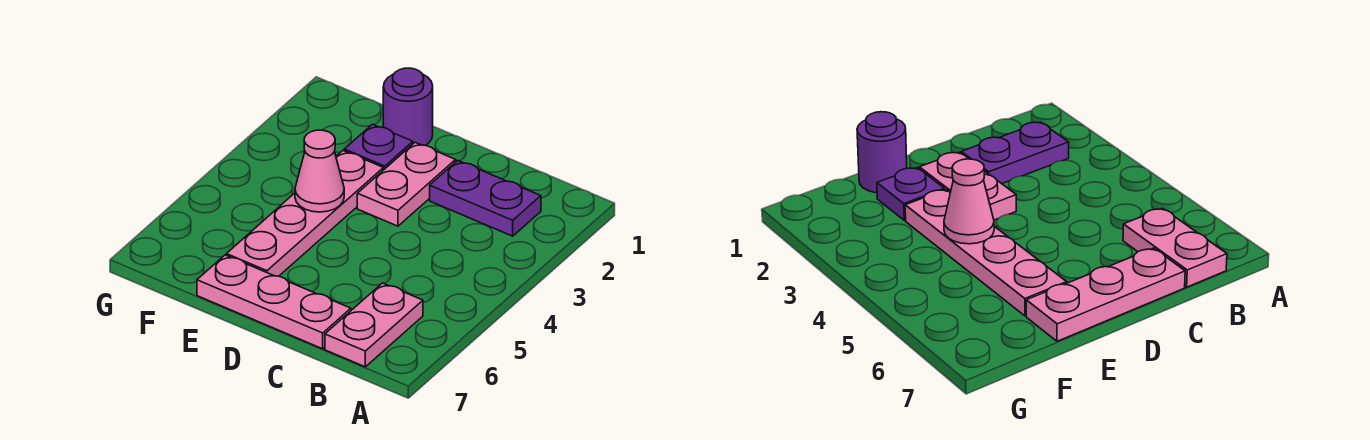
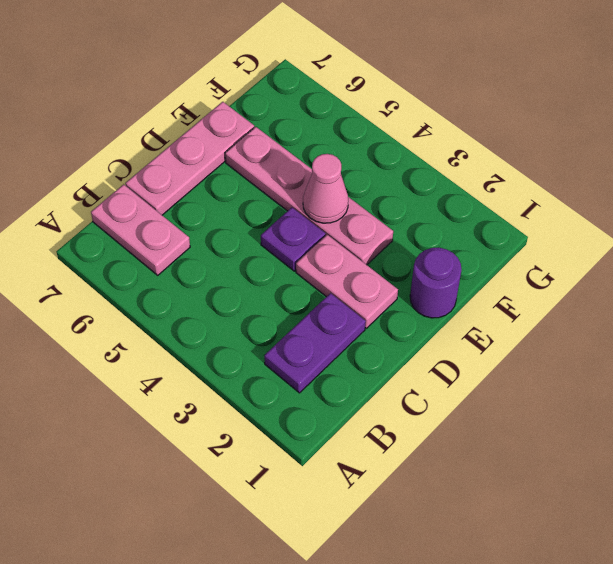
purple plate E2 level 1 -> purple plate D4 level 1

